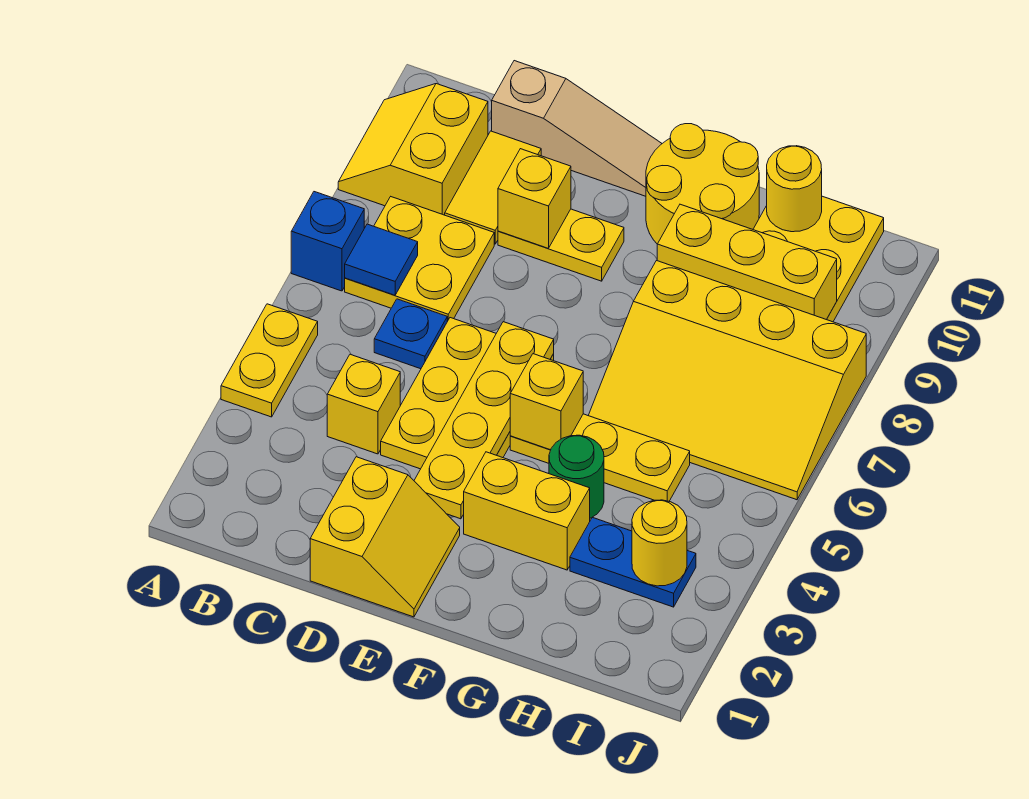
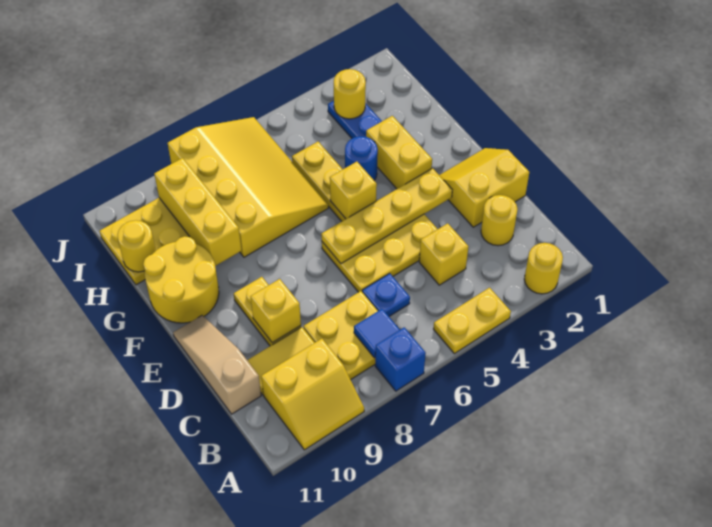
none -> yellow round brick A2 level 1
none -> yellow round brick C2 level 1
green round brick G4 level 1 -> blue round brick G4 level 1

